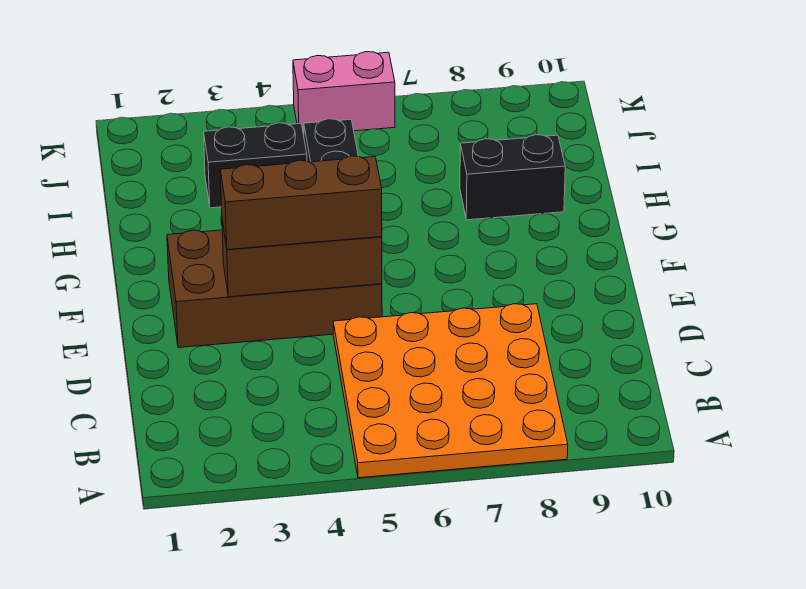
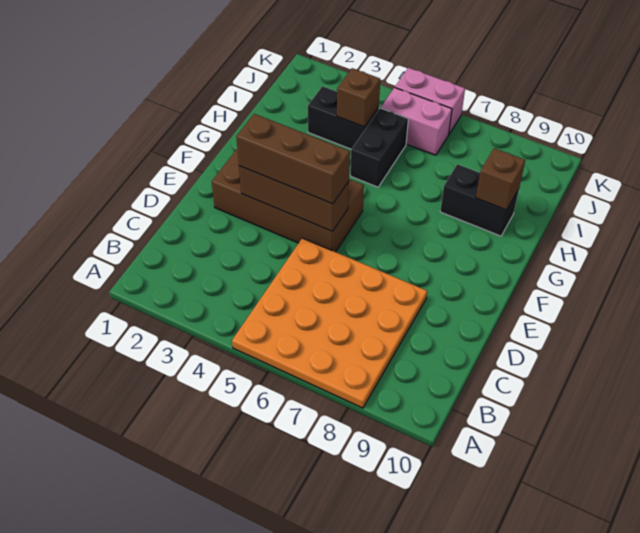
none -> brown brick H9 level 2
none -> brown brick I4 level 2
none -> pink brick J5:J6 level 1

